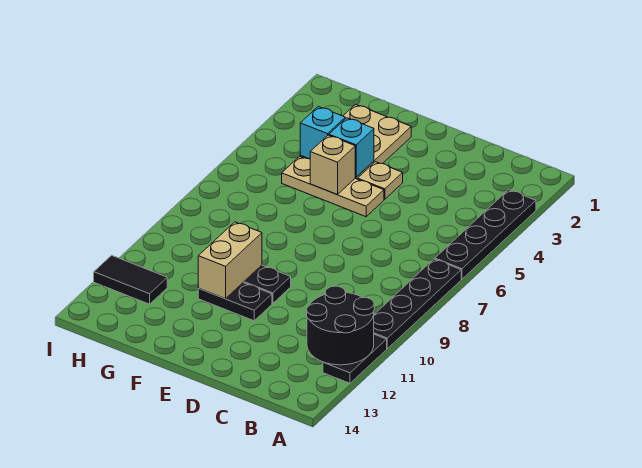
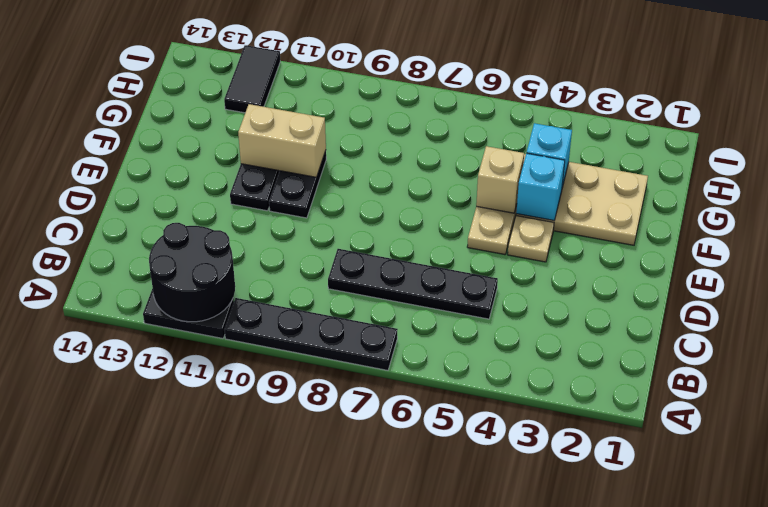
black plate A3:A6 level 1 -> black plate C5:C8 level 1

